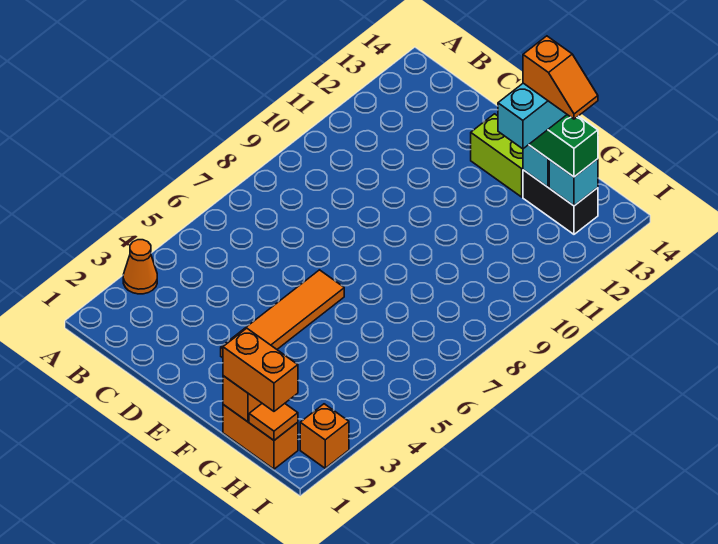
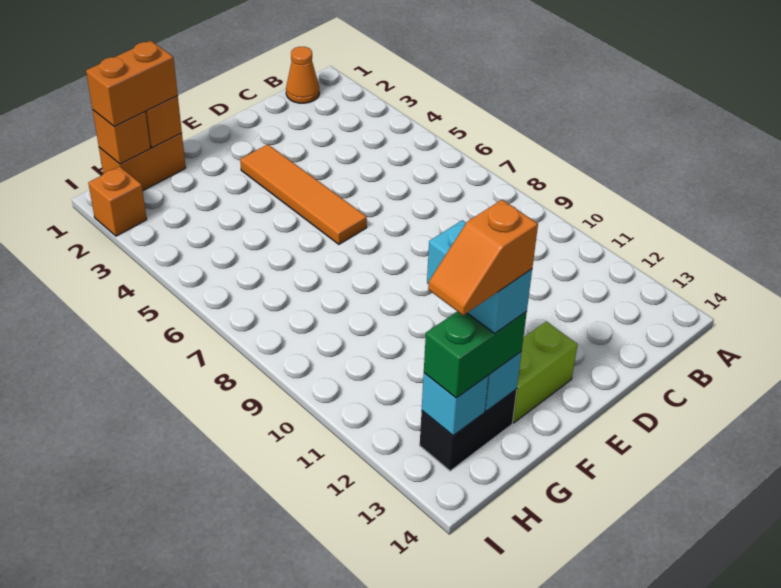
orange cone A3 level 1 -> orange cone B1 level 1
orange tile H1 level 2 -> orange brick H1 level 2

